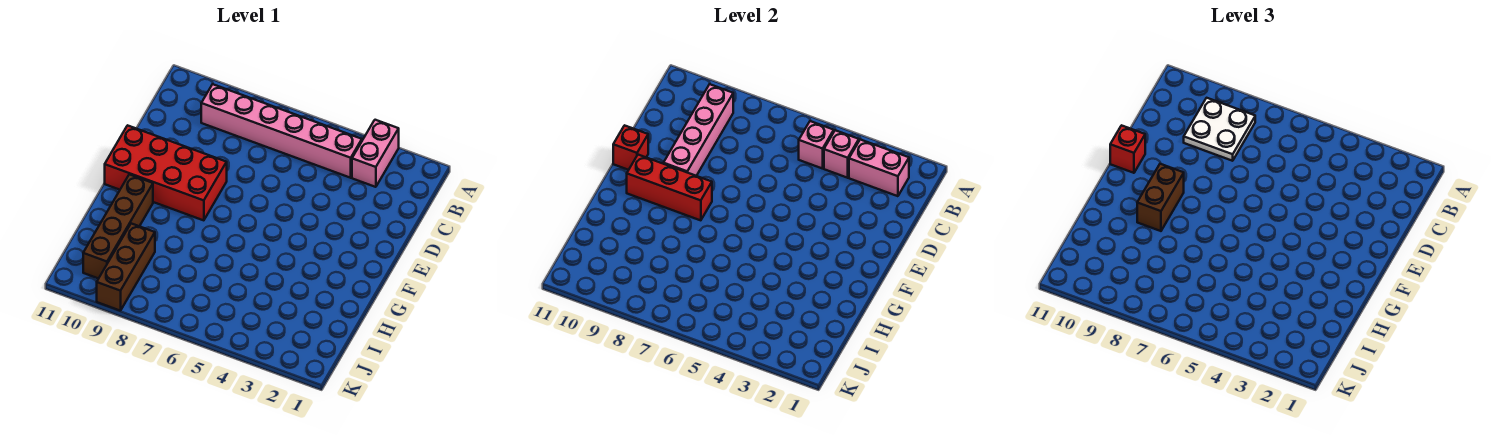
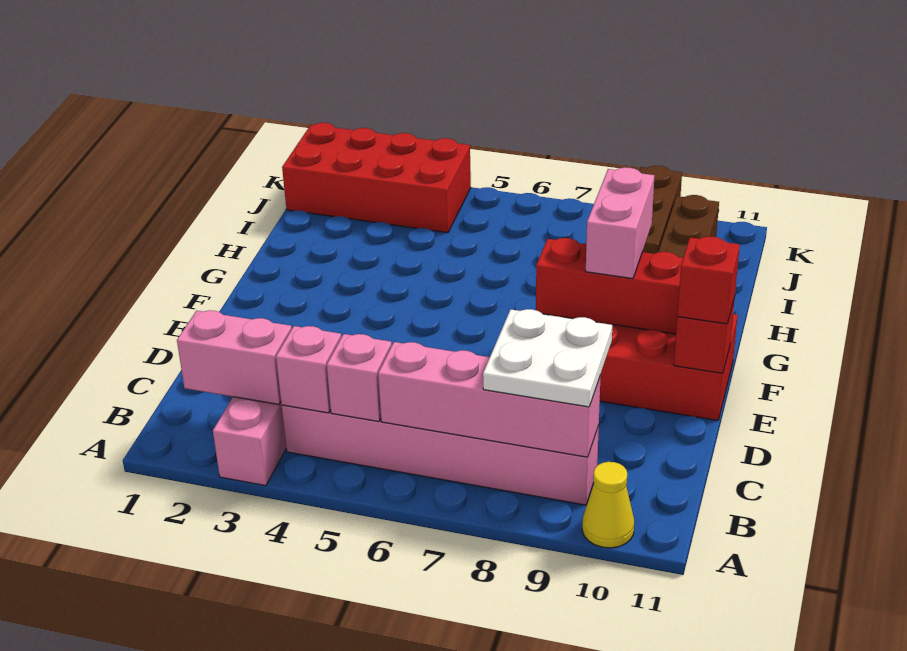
none -> yellow cone A10 level 1
pink brick B9:E9 level 2 -> pink brick B6:B9 level 2
brown brick F9:G9 level 3 -> pink brick F9:G9 level 3
none -> red brick J1:K4 level 1

